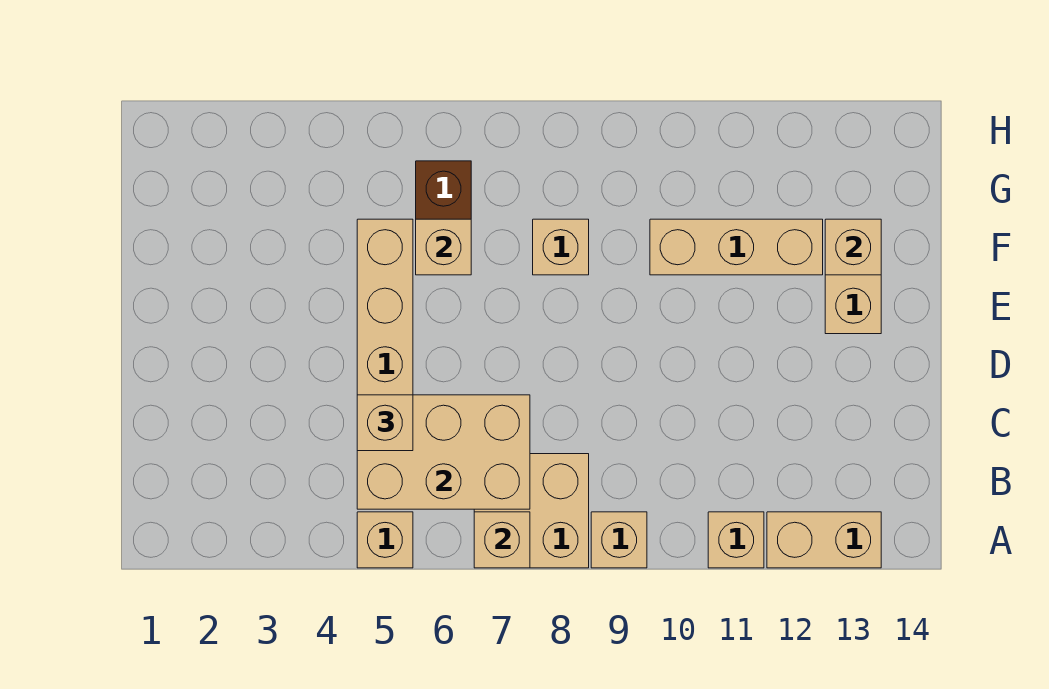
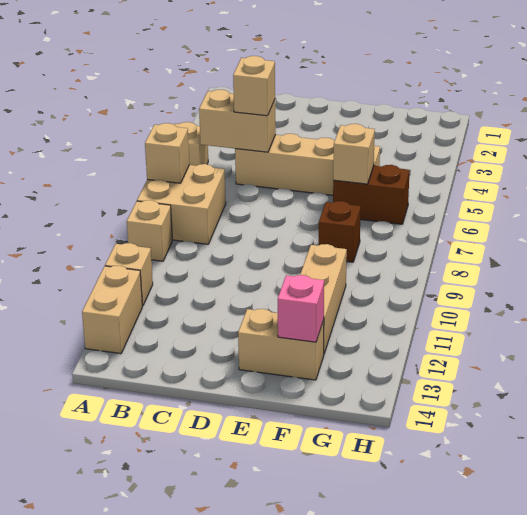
tan brick B5:C7 level 2 -> tan brick B5:C5 level 2
tan brick F8 level 1 -> brown brick F8 level 1
tan brick F13 level 2 -> pink brick F13 level 2

